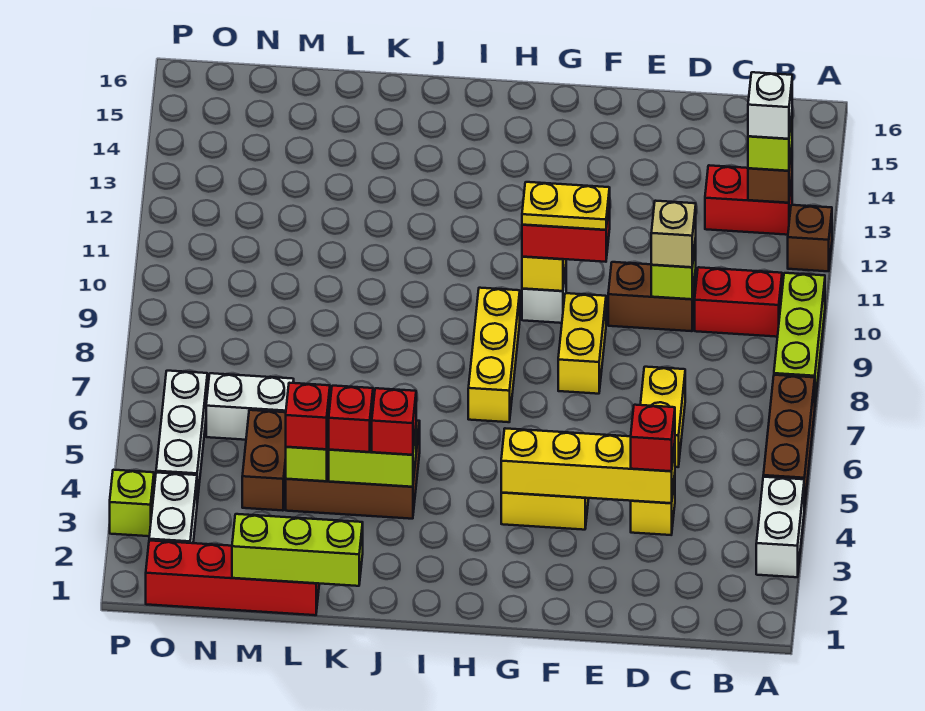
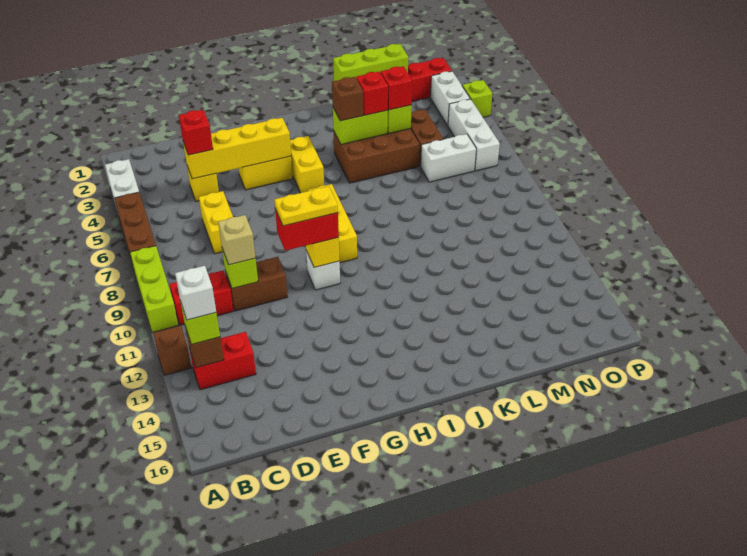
yellow brick F8:F9 level 1 -> yellow brick H4:H5 level 1
red brick J4 level 3 -> brown brick J4 level 3

